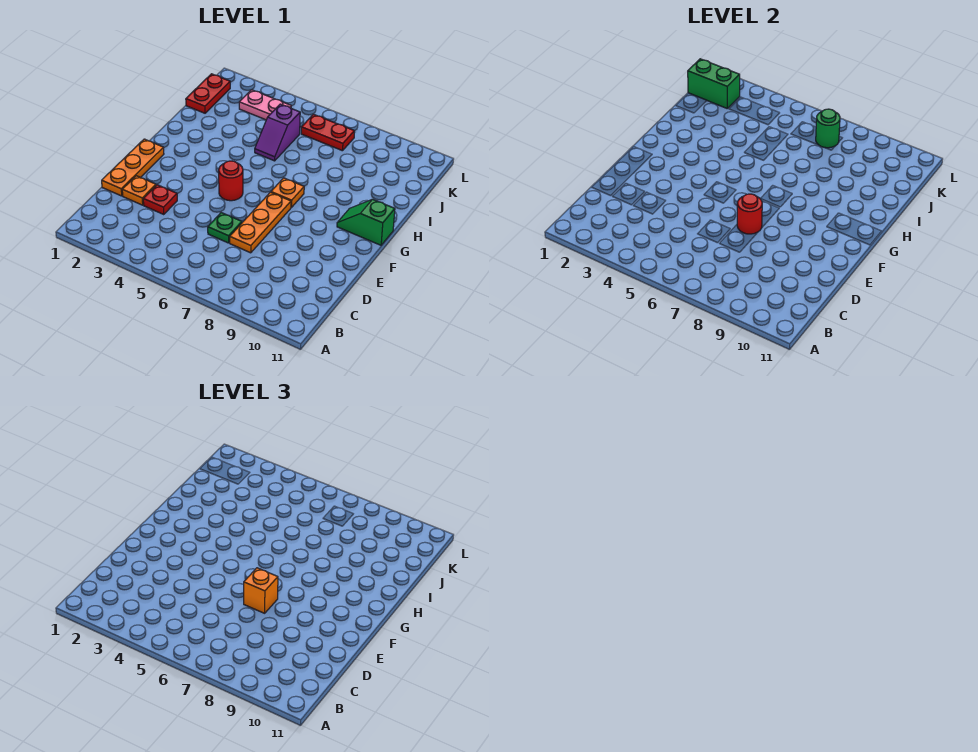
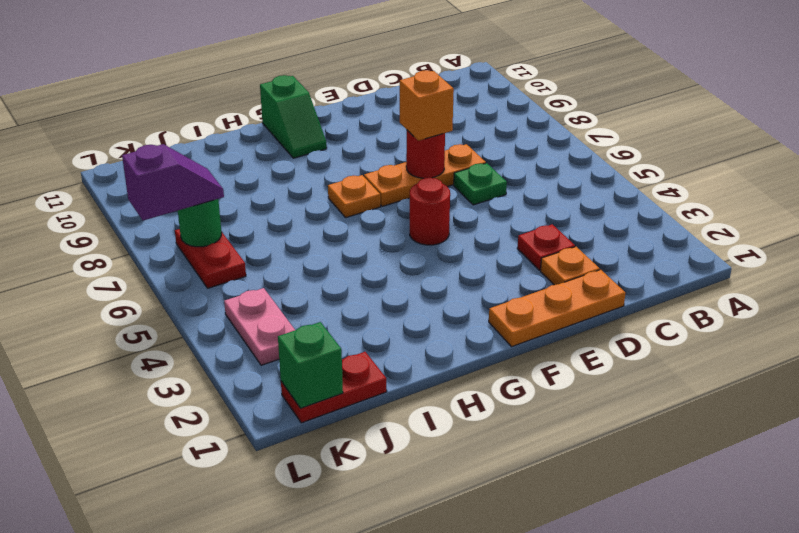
purple slope I5:J5 level 1 top J -> purple slope K7:L7 level 3 top L
green brick K1:K2 level 2 -> green brick K1 level 2

